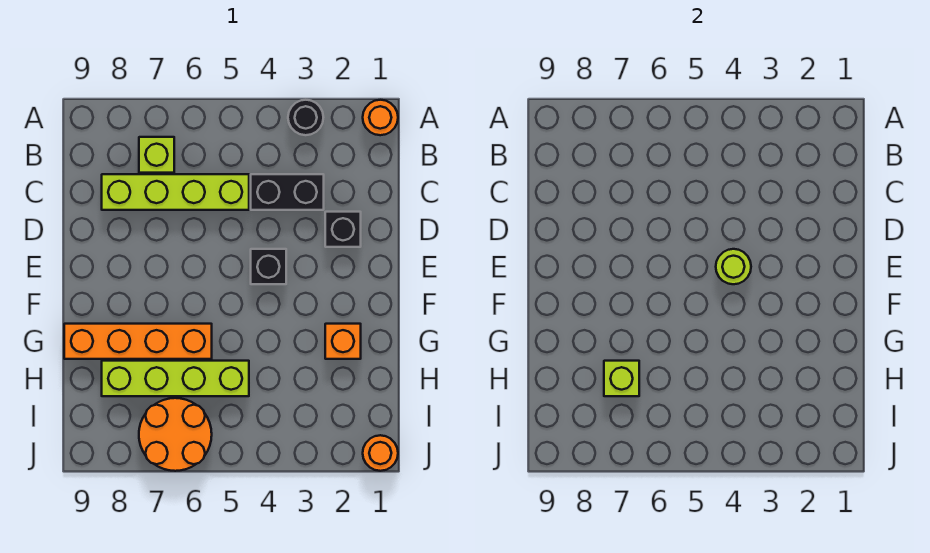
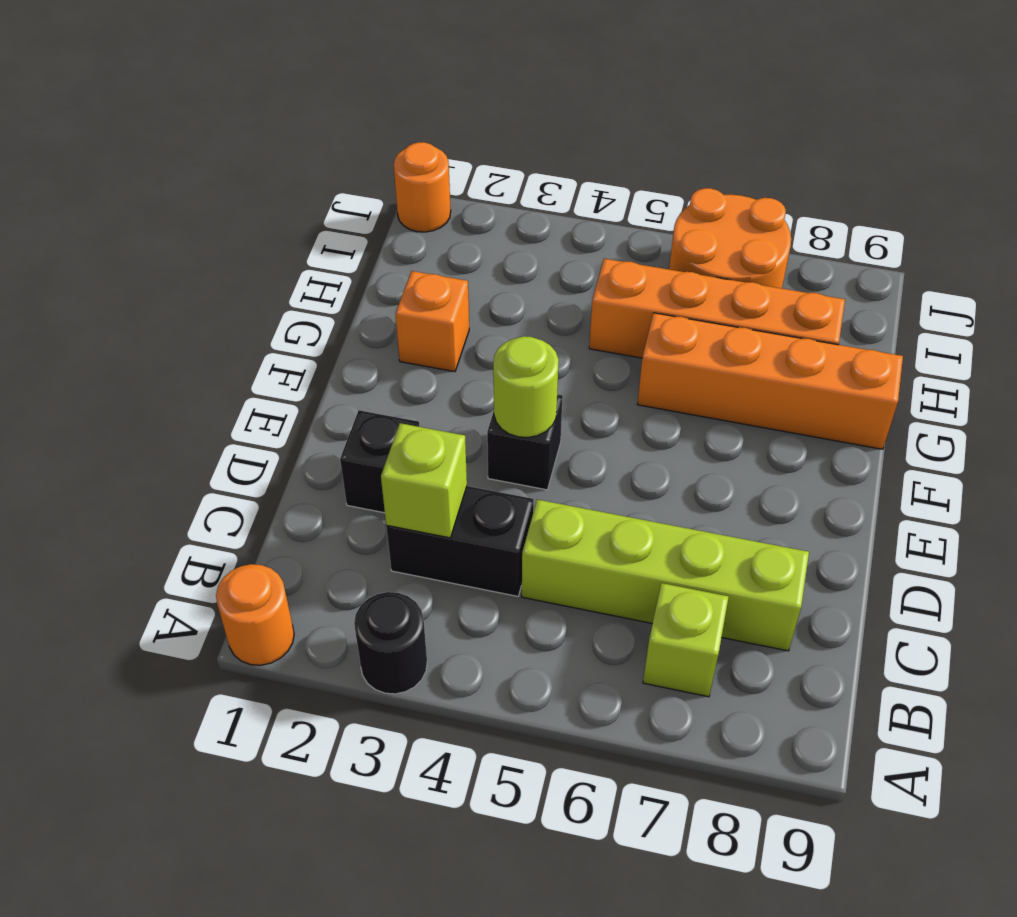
lime brick H5:H8 level 1 -> orange brick H5:H8 level 1
lime brick H7 level 2 -> lime brick C3 level 2

